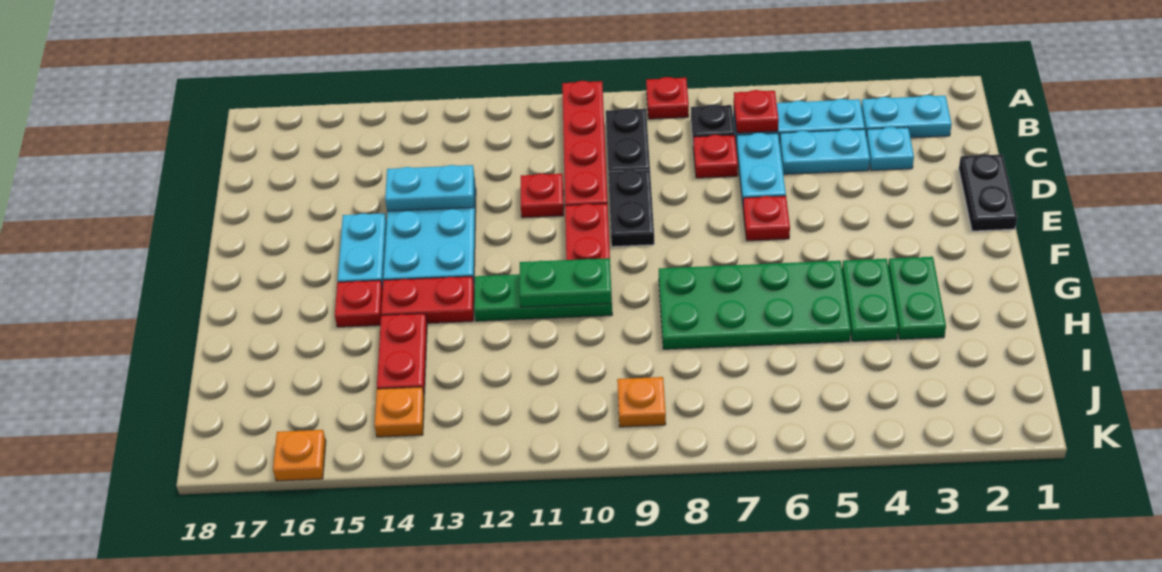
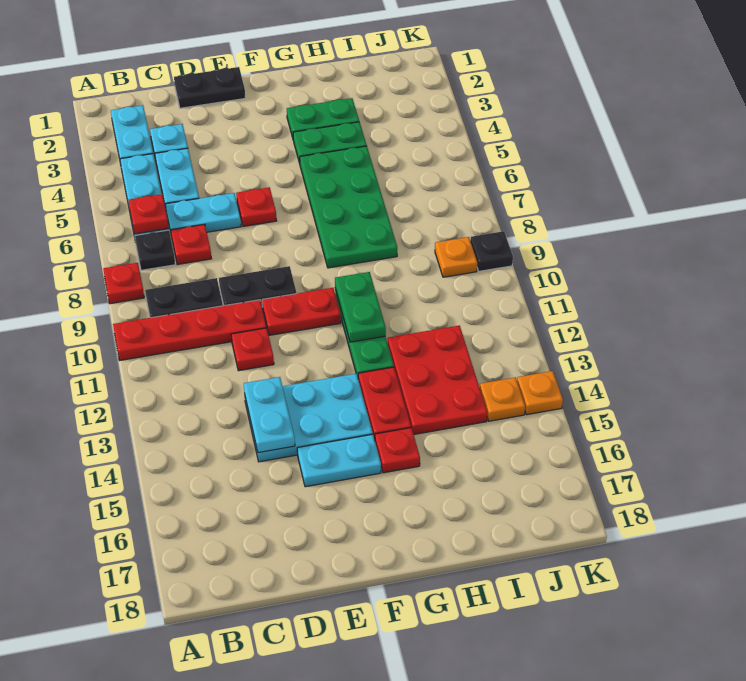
red plate H14:I14 level 1 -> red plate H12:I14 level 1
none -> black plate K9 level 1
orange plate K16 level 1 -> orange plate K14 level 1

